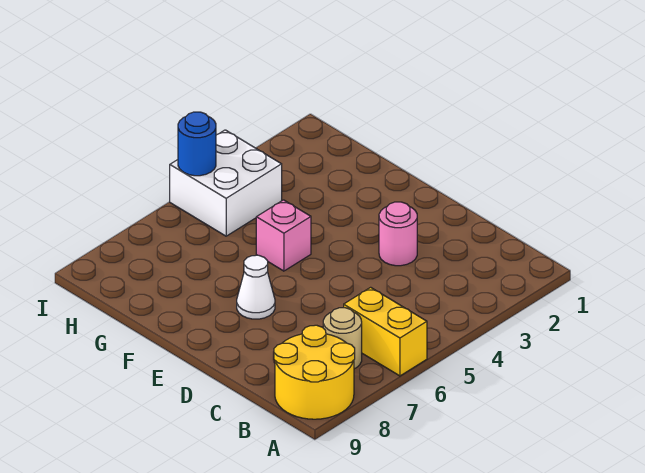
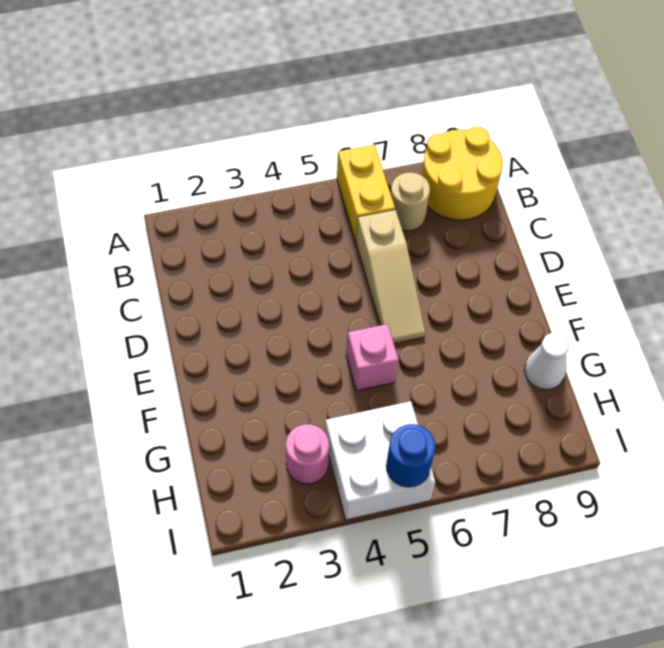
none -> tan slope C6:E6 level 1 top C
pink round brick D3 level 1 -> pink round brick H3 level 1
white cone E7 level 1 -> white cone G9 level 1

